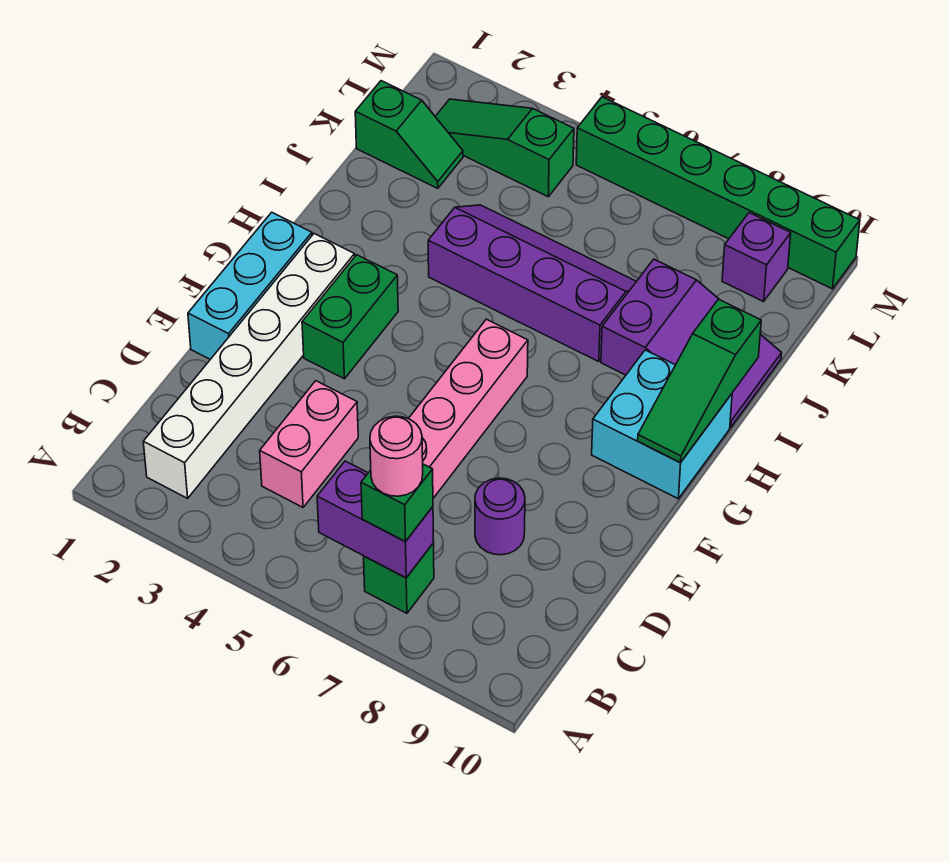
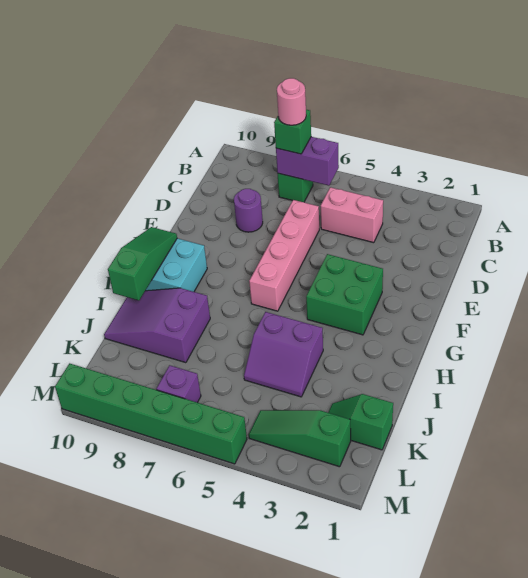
white brick B2:G2 level 1 -> none
pink brick C4:D4 level 1 -> pink brick C4:C5 level 1
cyan brick E1:G1 level 1 -> none
green brick F3:G3 level 1 -> green brick F3:G4 level 1
purple slope I4:J7 level 1 top I -> purple slope I4:J5 level 1 top I
green slope L2:L4 level 1 top 4 -> green slope L2:L4 level 1 top 2
purple brick L9 level 1 -> purple brick L7 level 1

